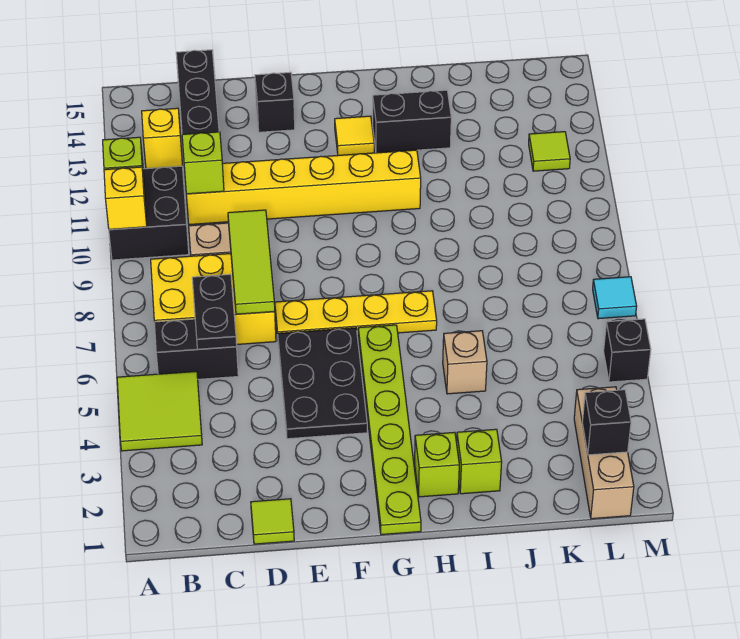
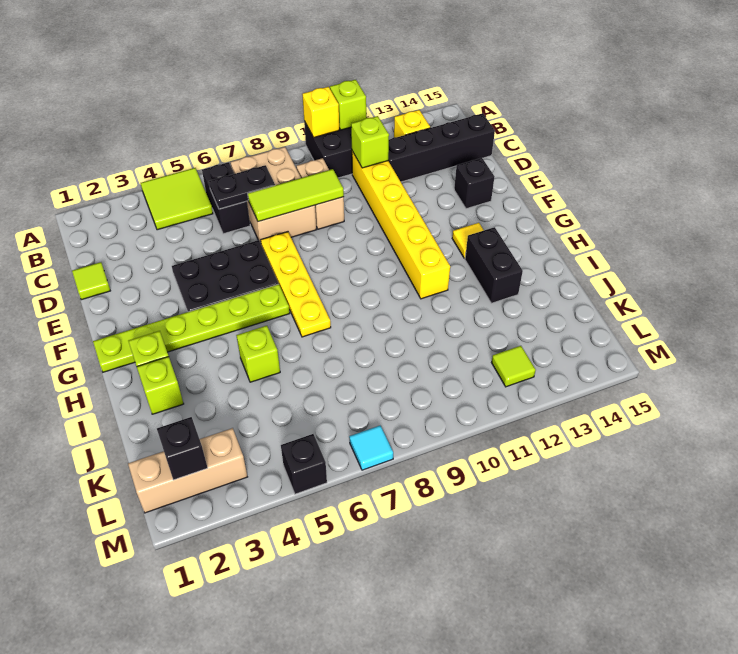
yellow brick B7:D8 level 1 -> tan brick B7:D8 level 1
tan brick I5 level 1 -> lime brick I5 level 1

